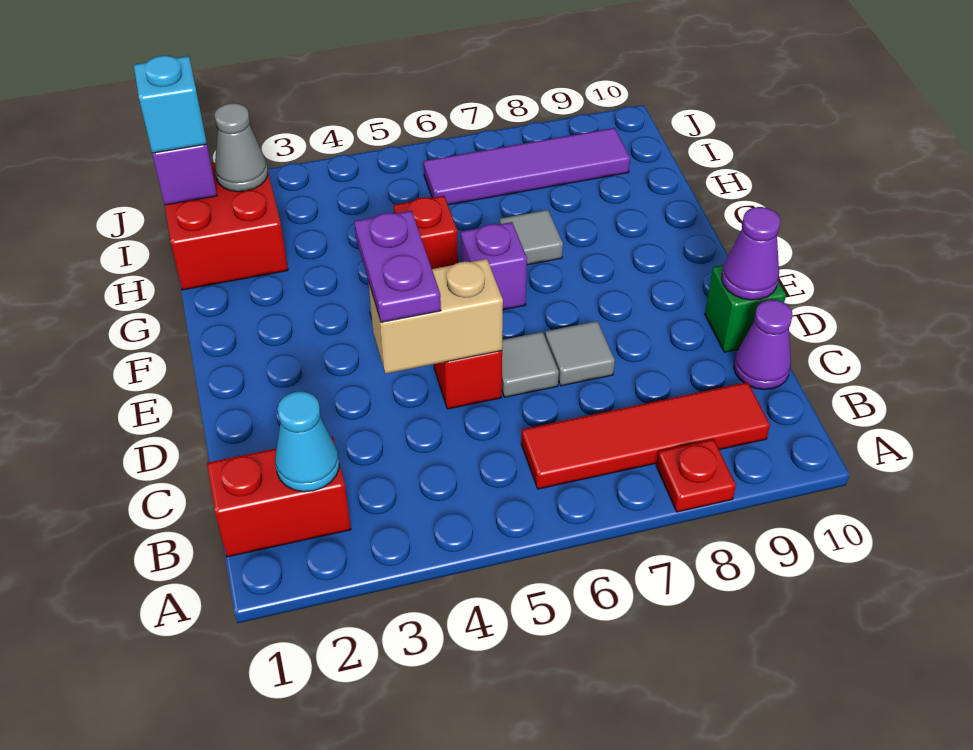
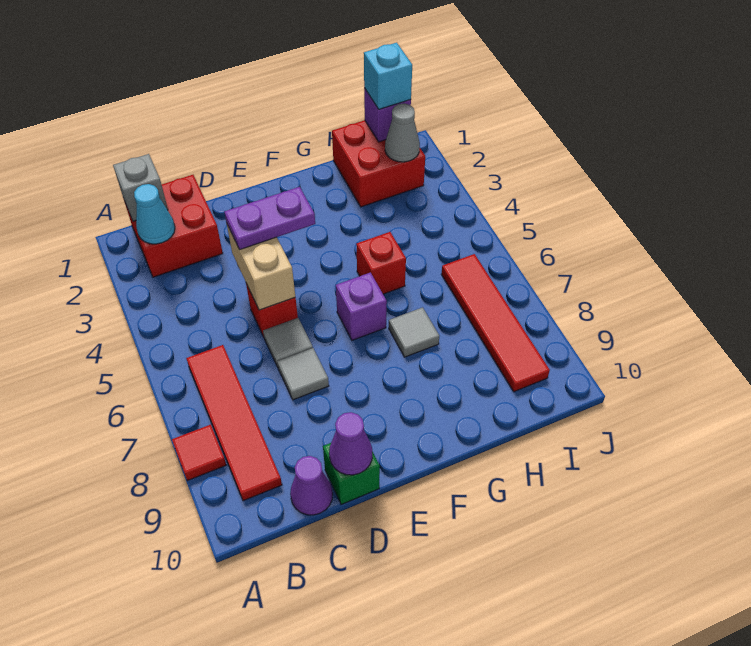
red plate A8 level 1 -> red tile A8 level 1
red brick B1:B2 level 1 -> red brick B1:C2 level 1
none -> grey brick B1 level 2
purple tile I6:I9 level 1 -> red tile I6:I9 level 1

